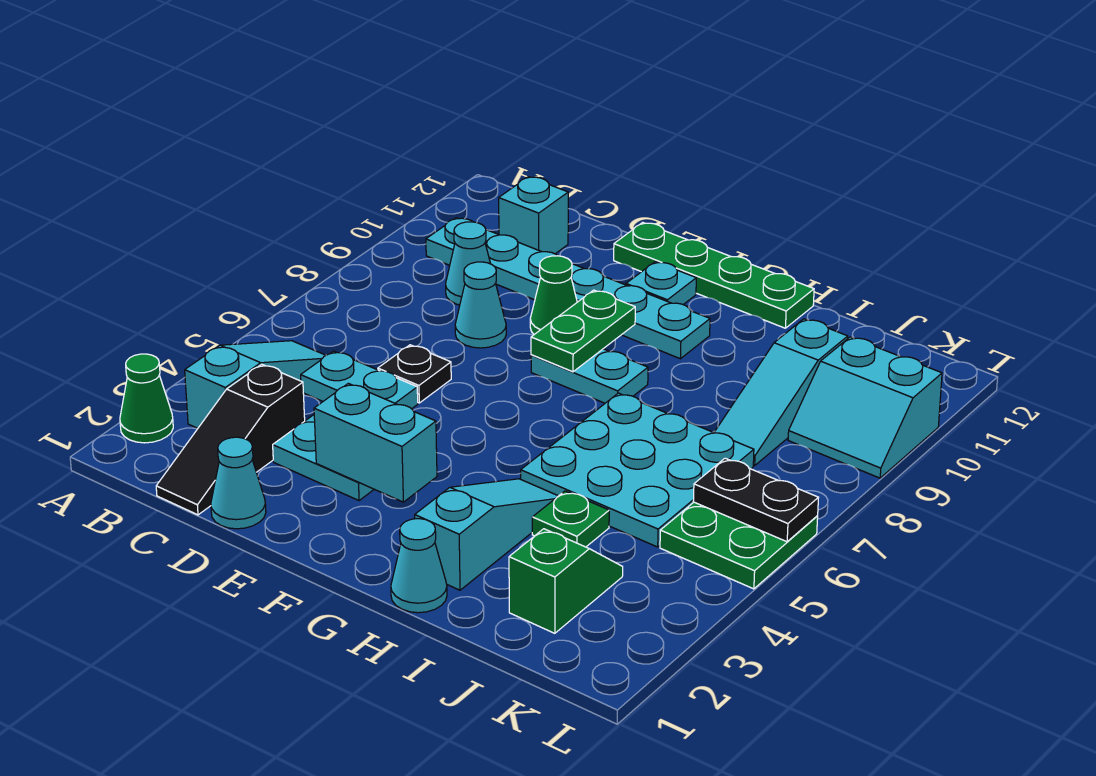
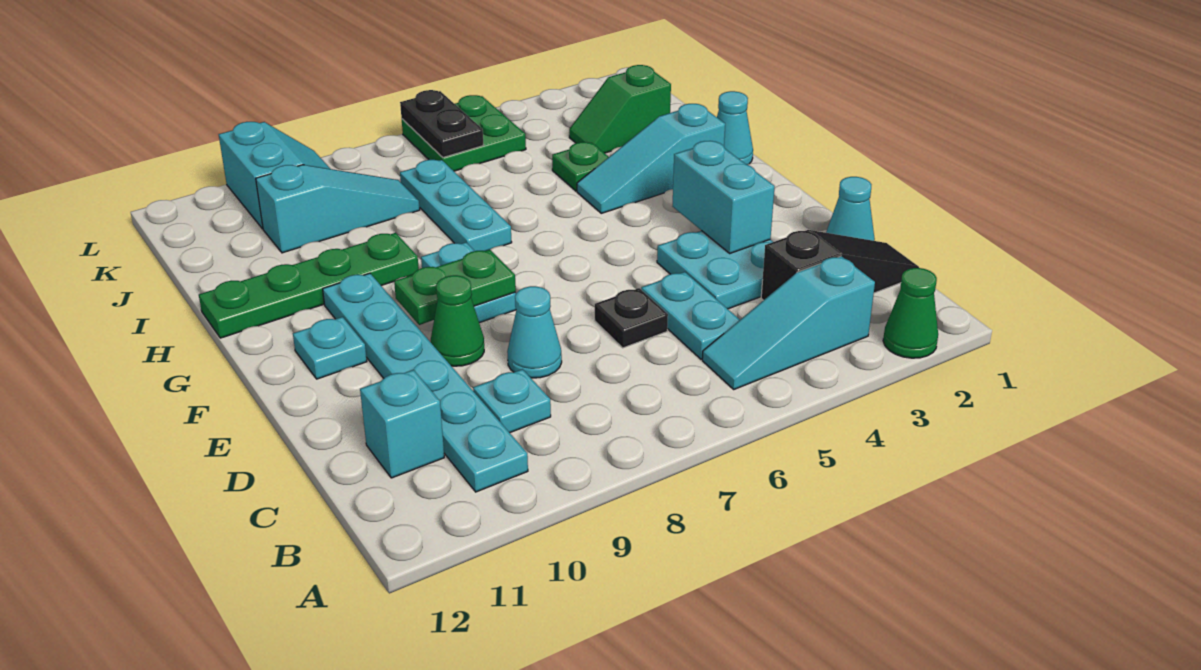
cyan cone C9 level 1 -> cyan plate C9 level 1
green plate E12:H12 level 1 -> green plate H9:H12 level 1
cyan plate H5:J7 level 1 -> cyan plate H7:J7 level 1

